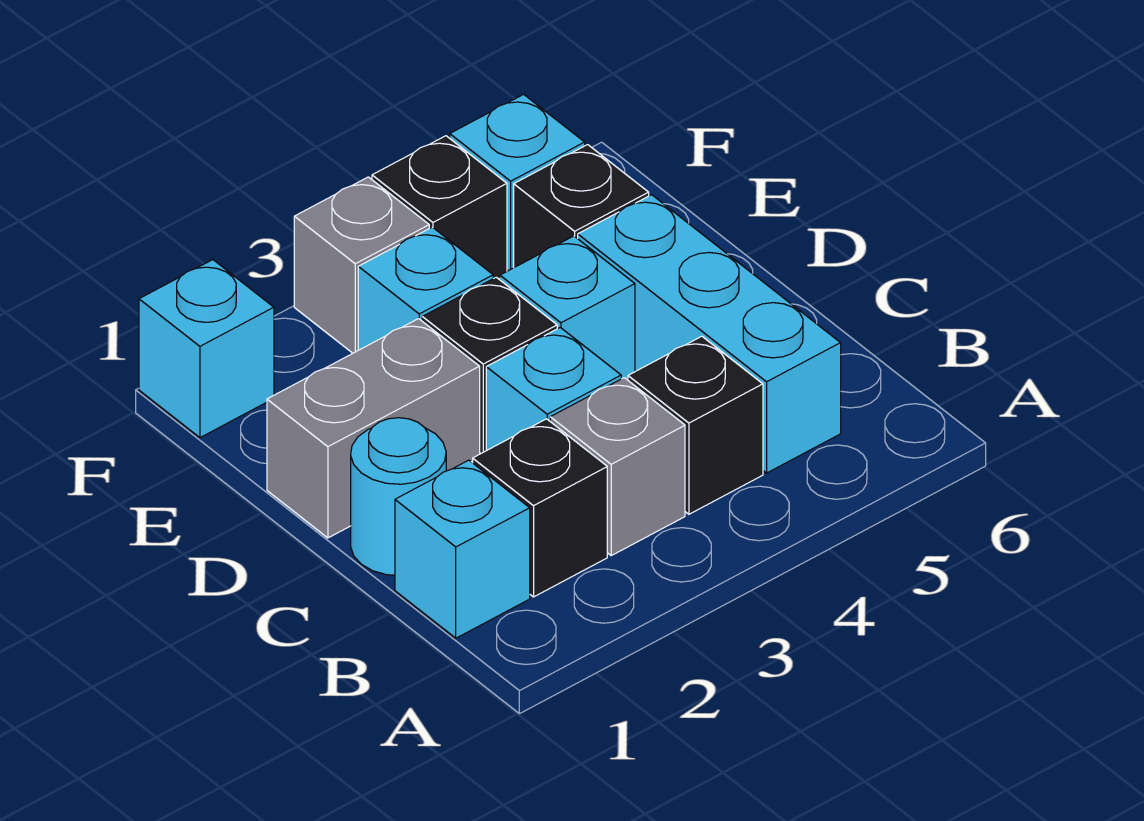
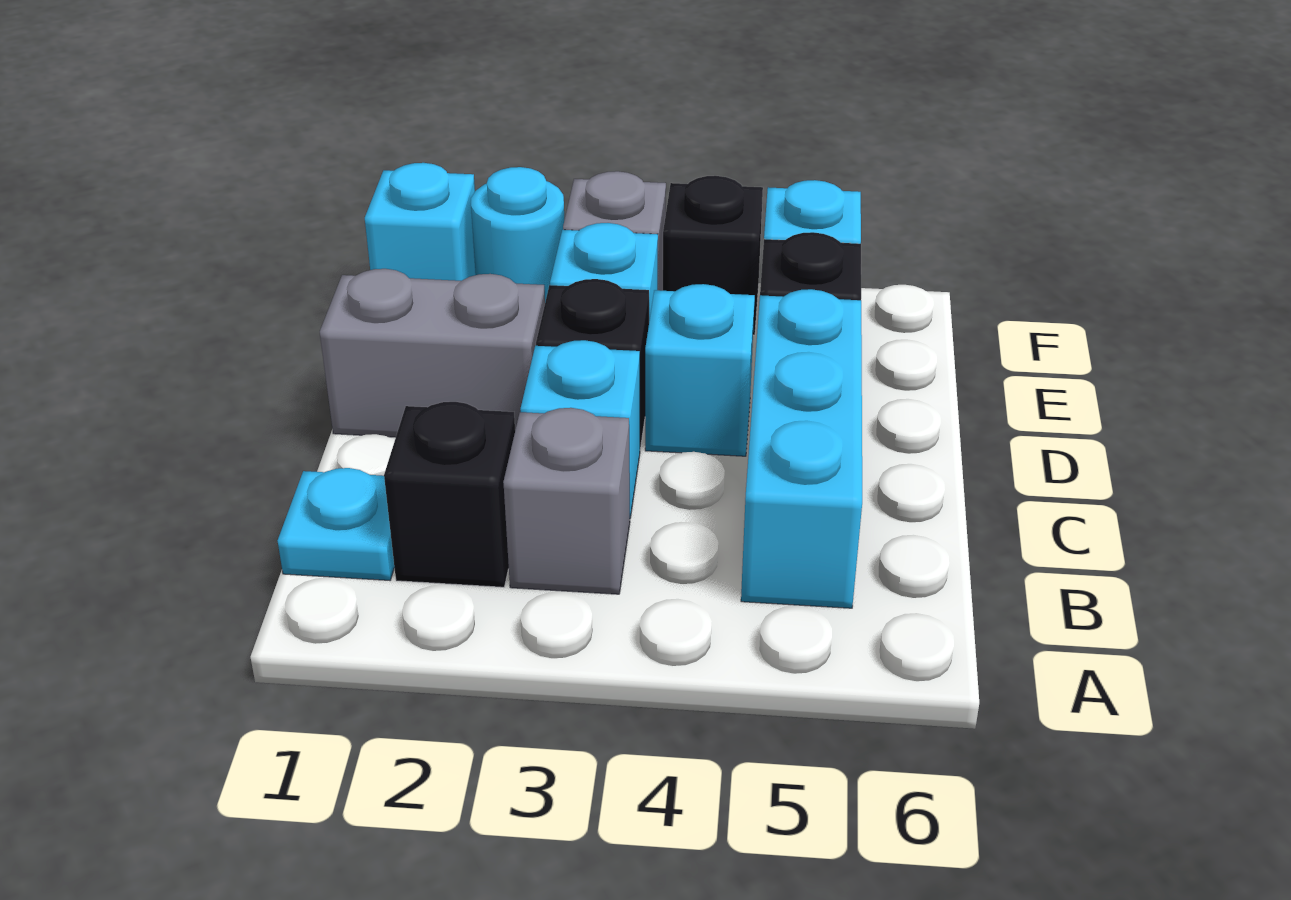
cyan brick B1 level 1 -> cyan plate B1 level 1
black brick B4 level 1 -> none
cyan round brick C1 level 1 -> cyan round brick F2 level 1

